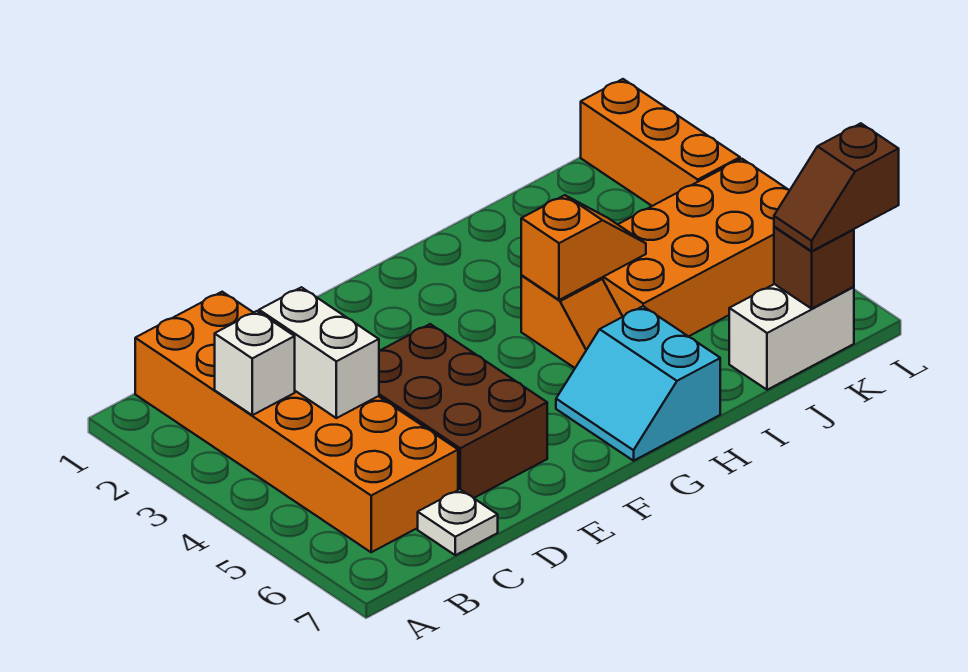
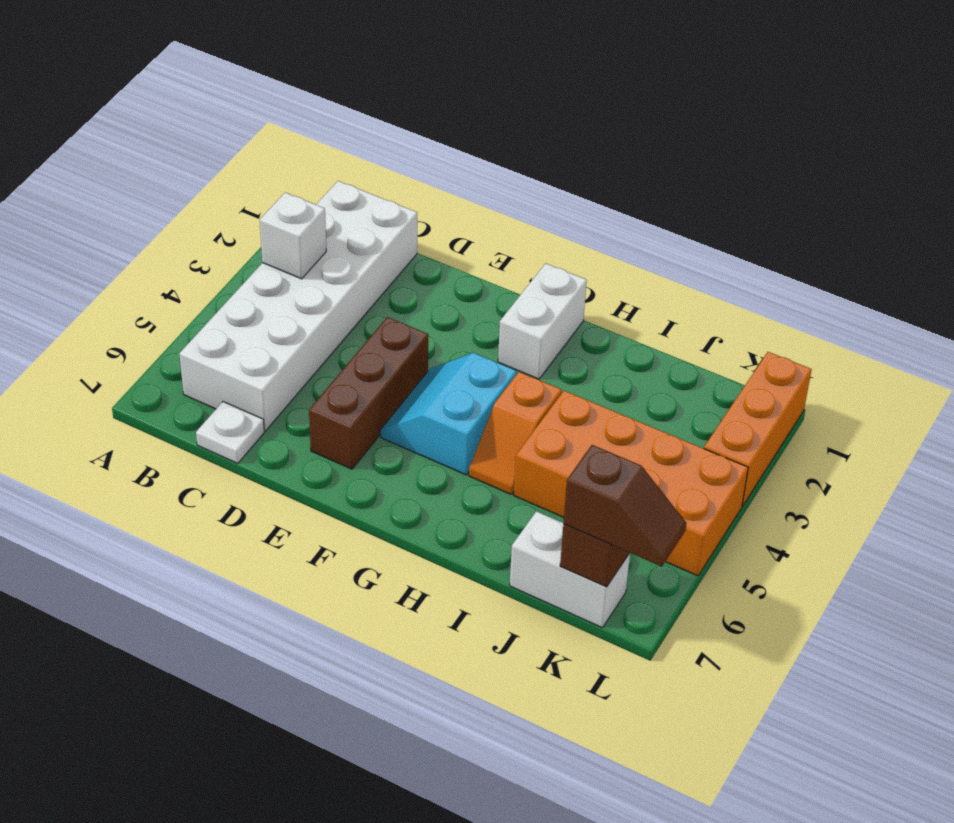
orange brick B1:C6 level 1 -> white brick B1:C6 level 1
white brick C3:C4 level 2 -> white brick G1:G2 level 1
brown brick D4:E6 level 1 -> brown brick E4:E6 level 1
cyan slope G6:H7 level 1 top H -> cyan slope F4:G5 level 1 top G
orange slope H4:I4 level 2 top H -> none
brown slope K7:L7 level 3 top L -> brown slope K7:L7 level 3 top K

